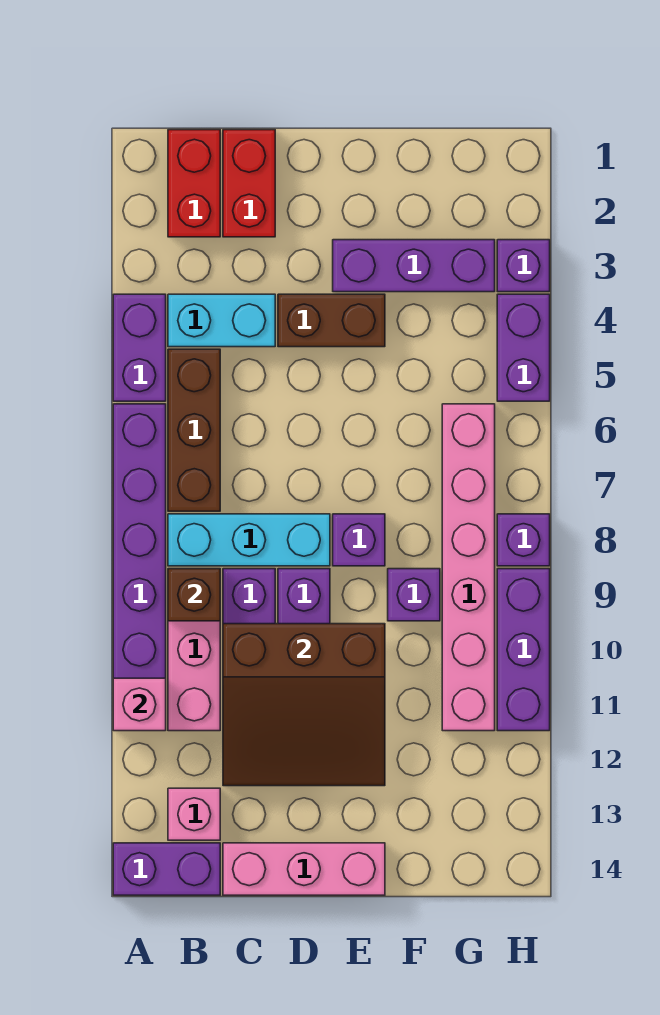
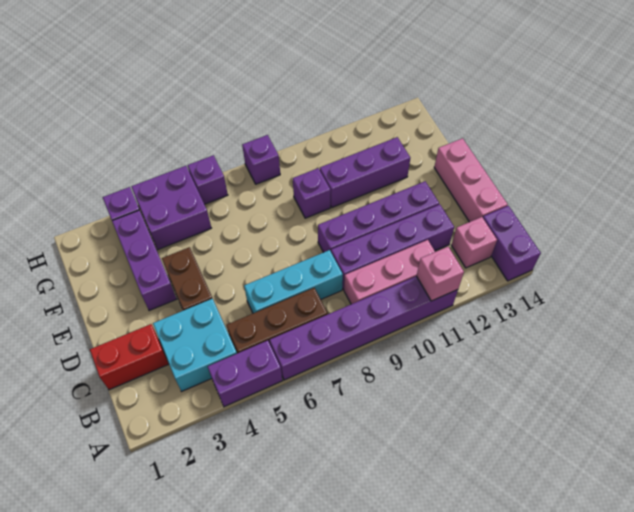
red brick B1:B2 level 1 -> none
cyan brick B4:C4 level 1 -> cyan brick B3:C4 level 1
cyan brick B8:D8 level 1 -> cyan brick C6:C8 level 1
brown brick B9 level 2 -> none
brown slope C10:E12 level 2 top 10 -> none
purple brick E8 level 1 -> purple brick H6 level 1
pink brick G6:G11 level 1 -> none
purple brick H4:H5 level 1 -> purple brick G4:H5 level 1
purple brick H9:H11 level 1 -> purple brick F10:F12 level 1

